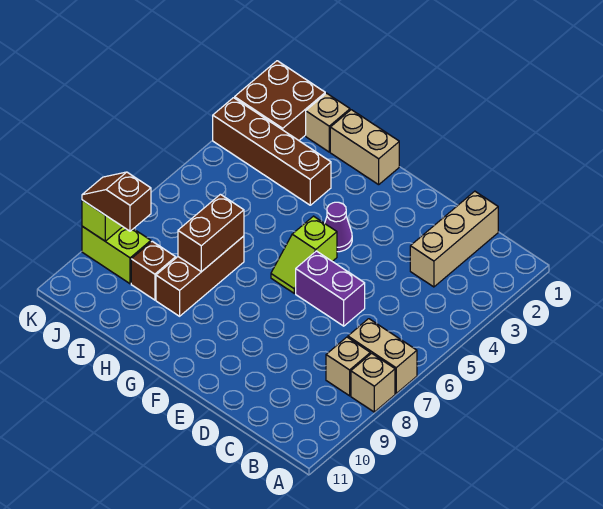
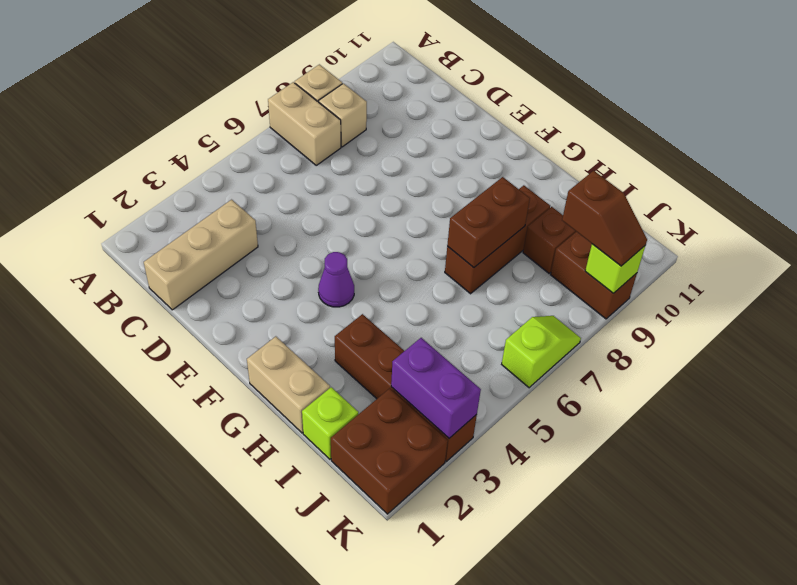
purple brick D6:E6 level 1 -> purple brick J3:K3 level 2
lime slope F5:F6 level 1 top 5 -> lime slope K6:K7 level 1 top 6
tan brick I1 level 1 -> lime brick I1 level 1
lime brick J9:K9 level 1 -> brown brick J9:K9 level 1

